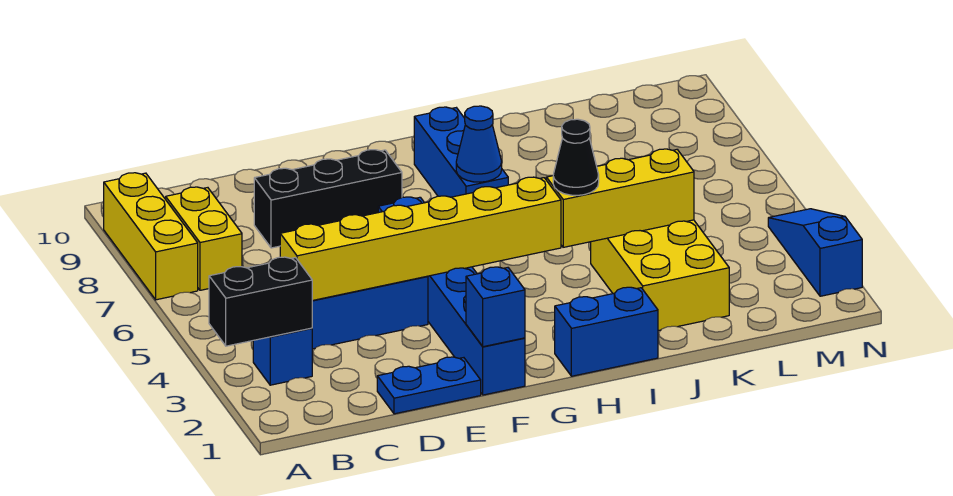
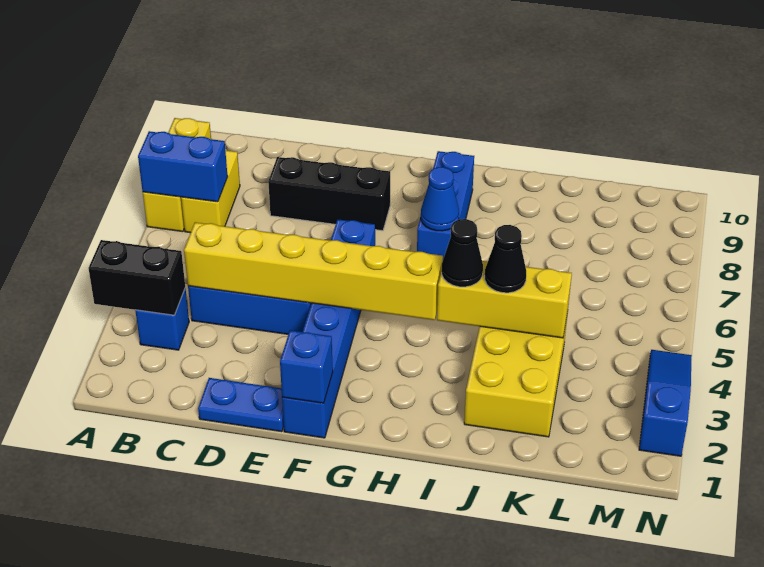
blue brick H1:I1 level 1 -> blue brick A7:B7 level 2
none -> black cone J4 level 3

